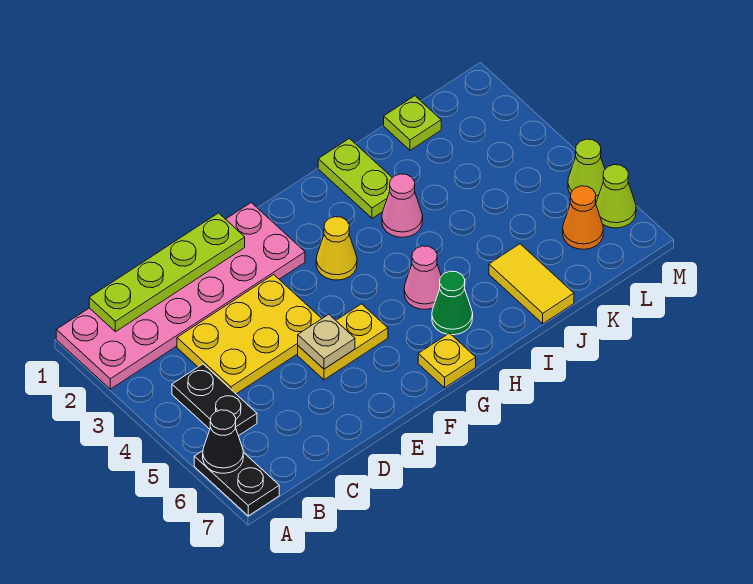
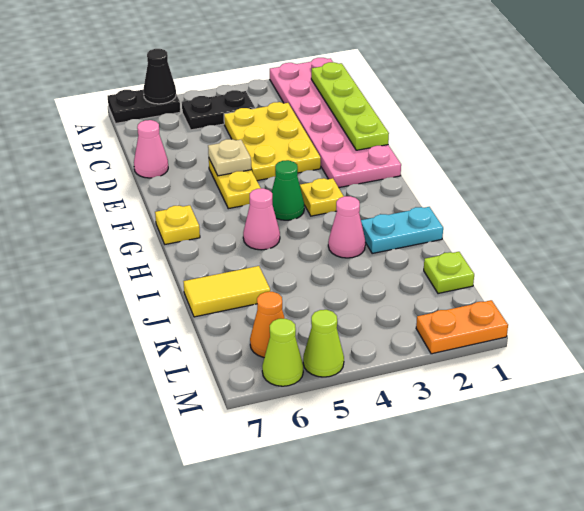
none -> pink cone D7 level 1
yellow cone G3 level 1 -> yellow plate G3 level 1
green cone H6 level 1 -> green cone G4 level 1
lime plate I1:I2 level 1 -> cyan plate I1:I2 level 1
none -> orange plate M1:M2 level 1

